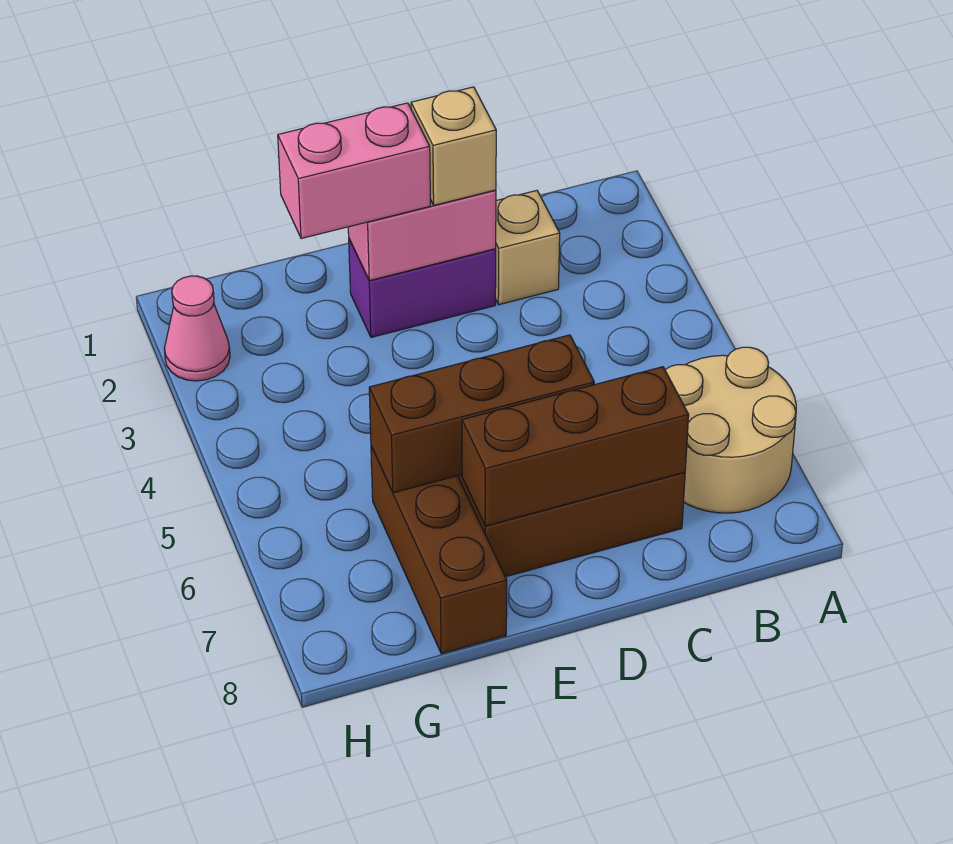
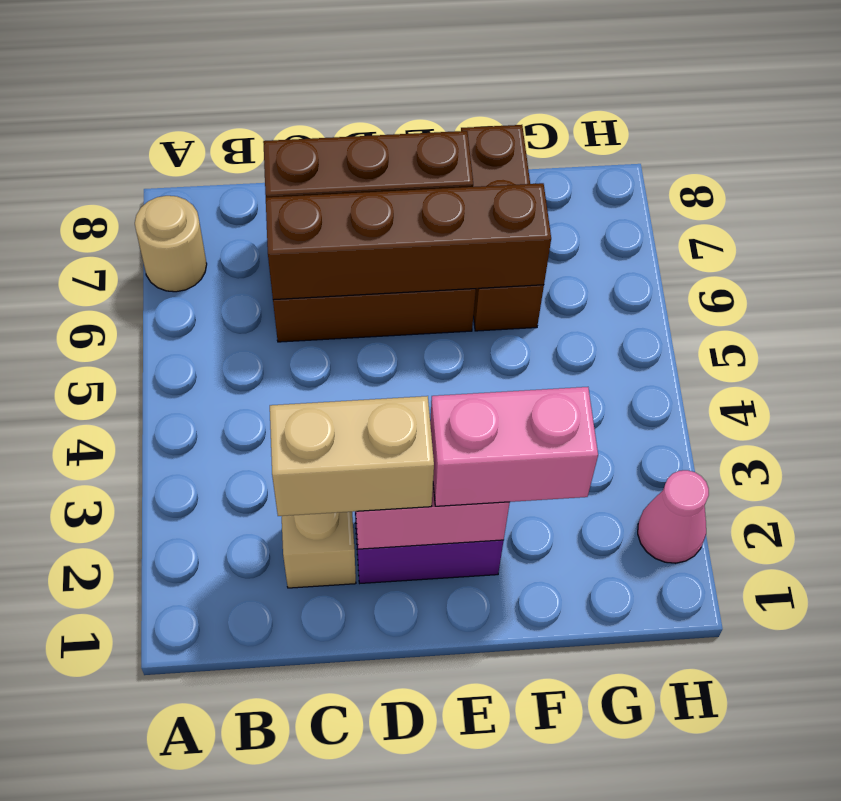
tan round brick A6:B7 level 1 -> tan round brick A7 level 1
tan brick D2 level 3 -> tan brick C2:D2 level 3
brown brick D6:F6 level 2 -> brown brick C6:F6 level 2

